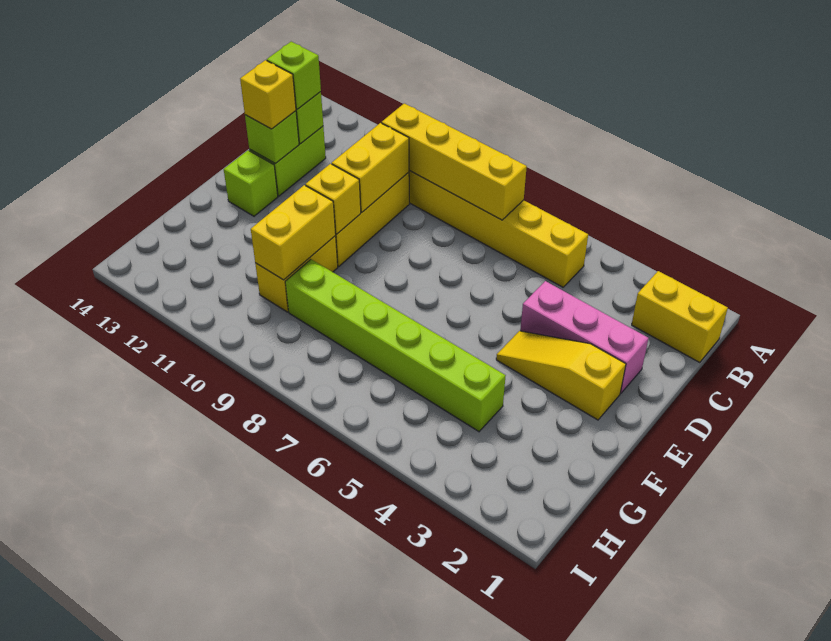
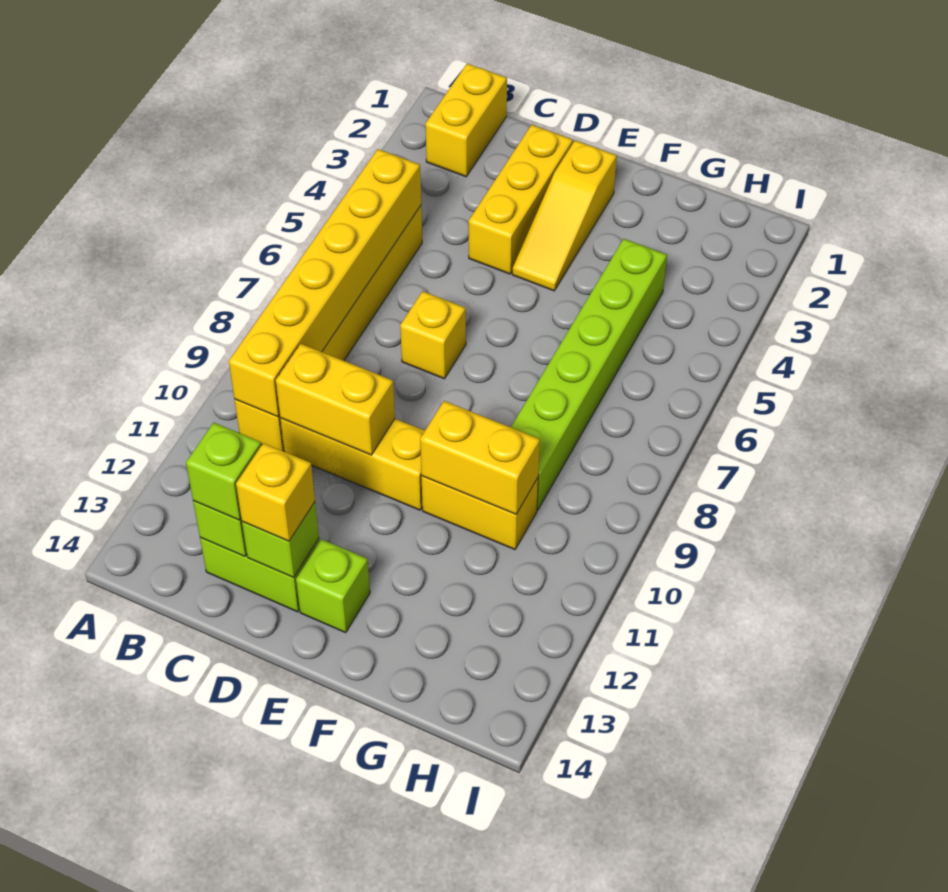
yellow brick B7:B10 level 2 -> yellow brick B5:B10 level 2
pink brick D2:D4 level 1 -> yellow brick D2:D4 level 1
yellow brick E10 level 2 -> yellow brick D7 level 1

